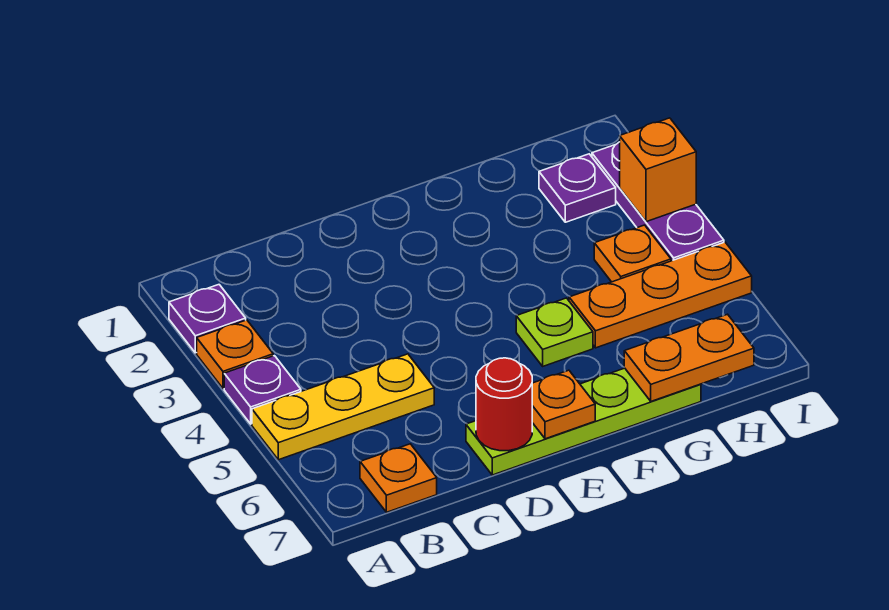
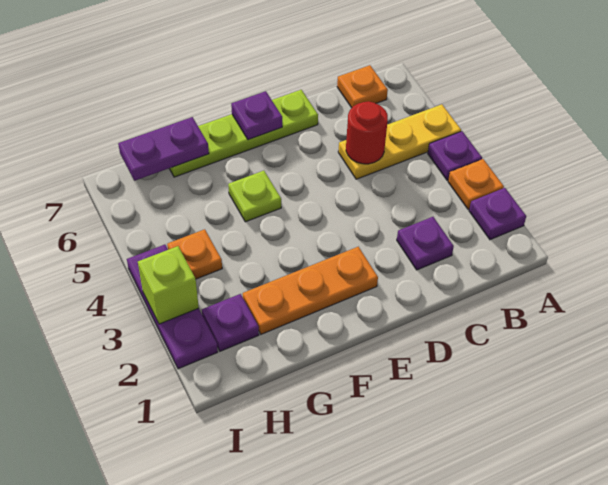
none -> purple plate C2 level 1
red round brick D7 level 2 -> red round brick C5 level 2
orange plate E7 level 2 -> purple plate E7 level 2
orange plate G5:I5 level 1 -> orange plate E2:G2 level 1
orange plate G7:H7 level 2 -> purple plate G7:H7 level 2
orange brick I3 level 2 -> lime brick I3 level 2

